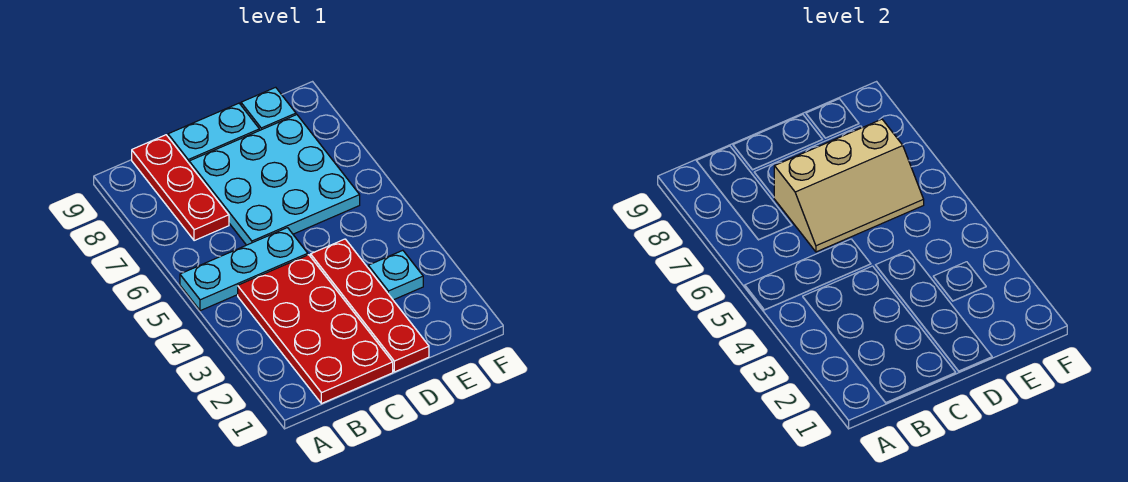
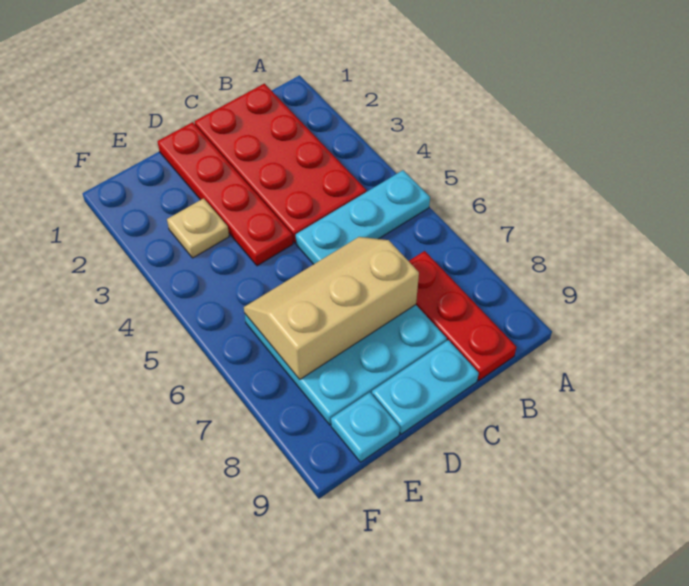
cyan plate E3 level 1 -> tan plate E3 level 1

